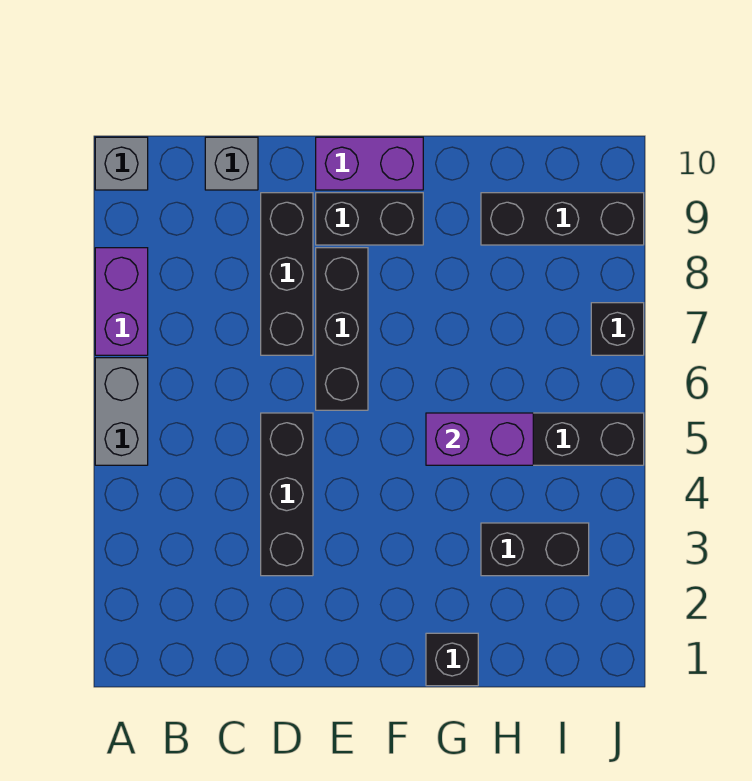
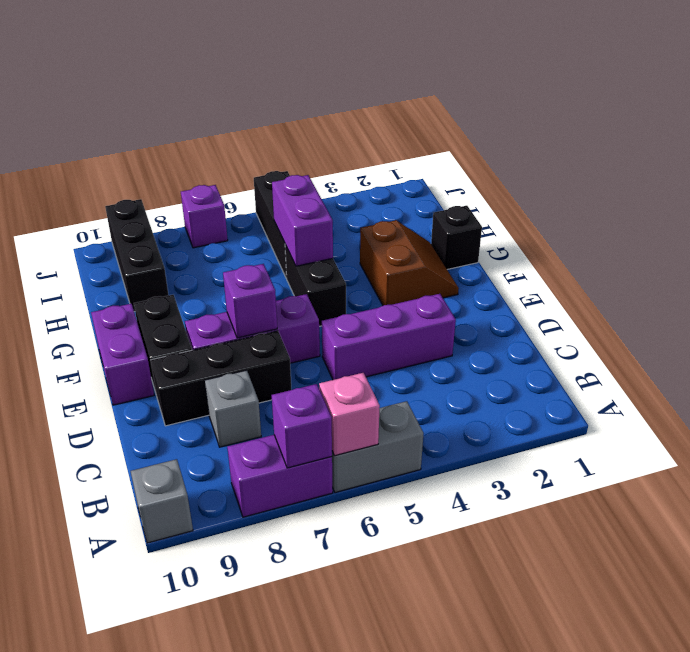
none -> pink brick A6 level 2
none -> purple brick A7 level 2
grey brick C10 level 1 -> grey brick C8 level 1
black brick D3:D5 level 1 -> purple brick D3:D5 level 1
black brick E6:E8 level 1 -> purple brick E6:E8 level 1
none -> purple brick E7 level 2
none -> brown slope F2:G3 level 1 top 3
black brick H3:I3 level 1 -> black brick F5:G5 level 1
black brick J7 level 1 -> purple brick J7 level 1

